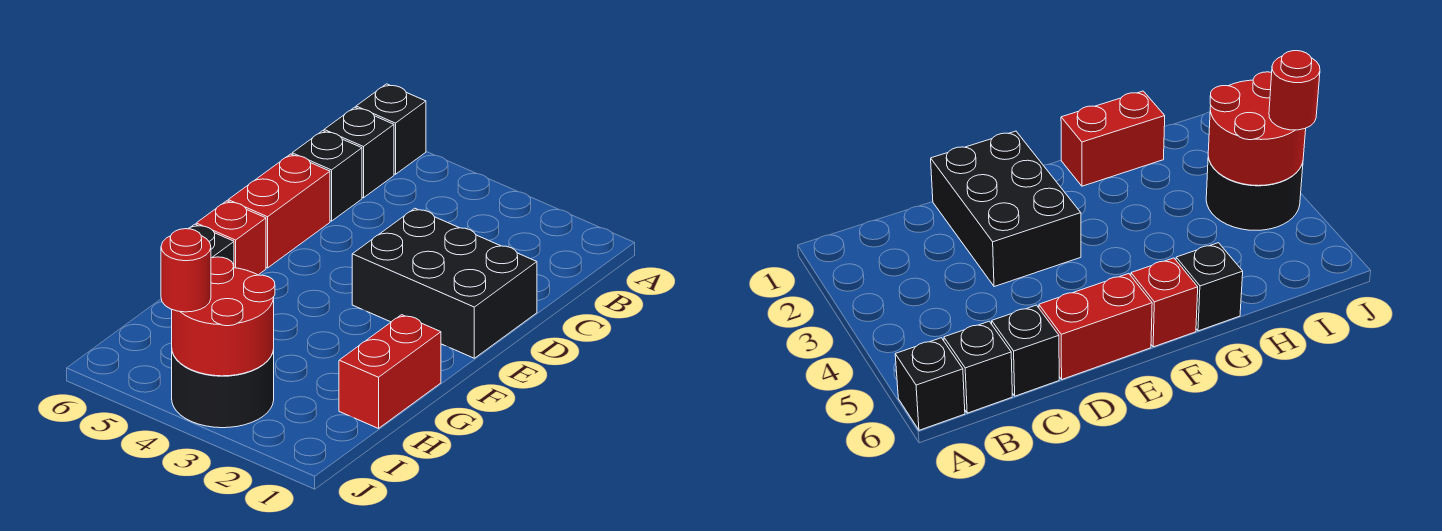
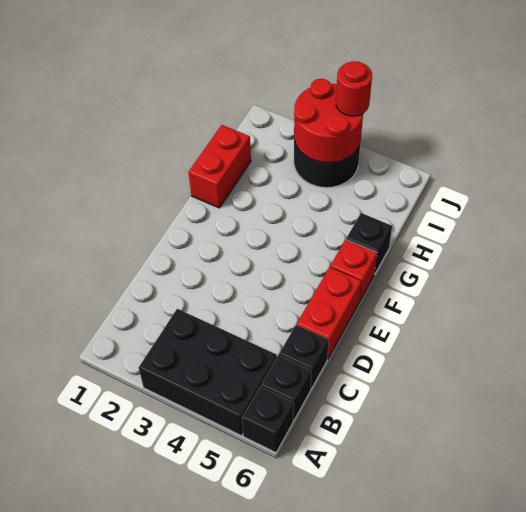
black brick D1:E3 level 1 -> black brick A3:B5 level 1

